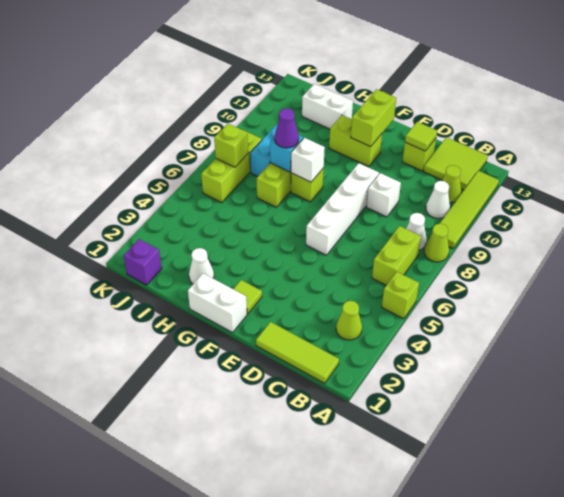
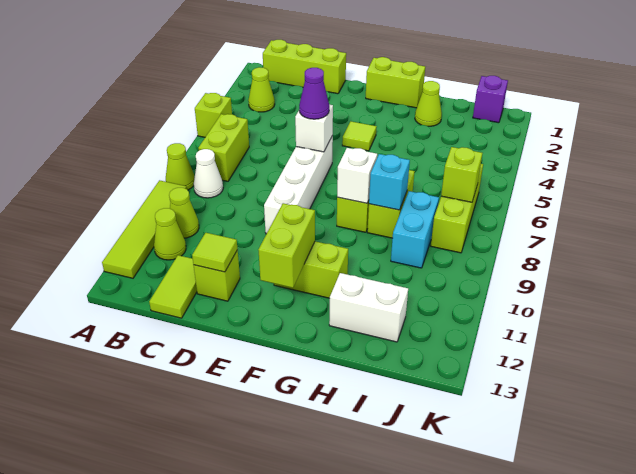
lime tile B1:D1 level 1 -> lime brick B1:D1 level 1
white cone B10 level 1 -> lime cone B10 level 1
lime tile B12:C13 level 1 -> lime tile C12:C13 level 1
white brick D9 level 1 -> white brick E6 level 2
white brick F1:G1 level 1 -> lime brick F1:G1 level 1
lime tile F2 level 1 -> lime tile F4 level 1
white cone H2 level 1 -> lime cone H2 level 1
purple cone H8 level 3 -> purple cone E6 level 3

